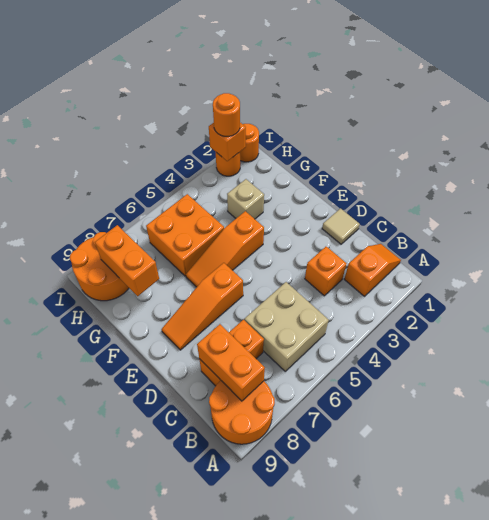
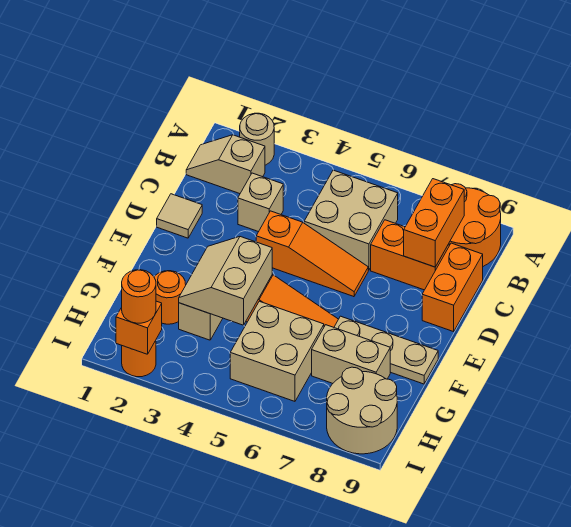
none -> tan round brick A2 level 1
orange slope B1:B2 level 1 top 2 -> tan slope B1:B2 level 1 top 2
orange brick C3 level 1 -> tan brick C3 level 1
orange slope E6:E8 level 1 top 6 -> orange slope D4:D6 level 1 top 4
none -> tan slope F3:G4 level 2 top 4
none -> tan plate F7:F9 level 1
orange brick G5:H6 level 1 -> tan brick G5:H6 level 1
none -> tan brick G7:G8 level 1
orange brick G8:H8 level 2 -> orange brick C9:D9 level 1
orange round brick H8:I9 level 1 -> tan round brick H8:I9 level 1
orange round brick I1 level 1 -> orange round brick G2 level 1

